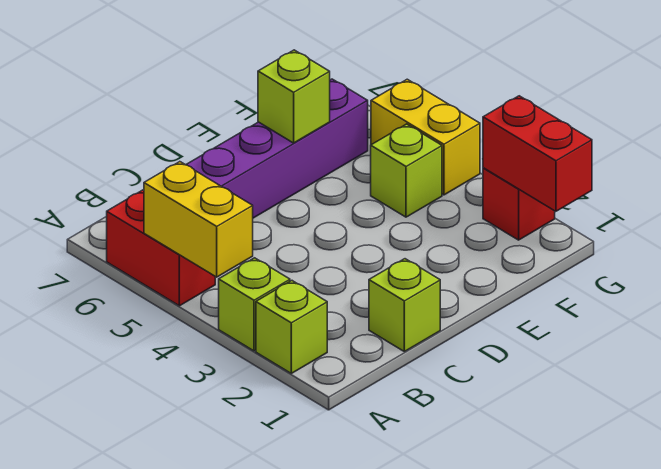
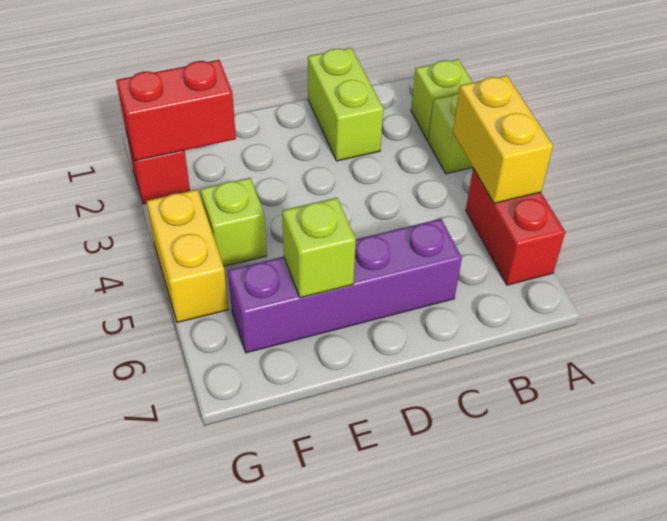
lime brick C1 level 1 -> lime brick C1:C2 level 1
red brick G1:G2 level 2 -> red brick F2:G2 level 2

